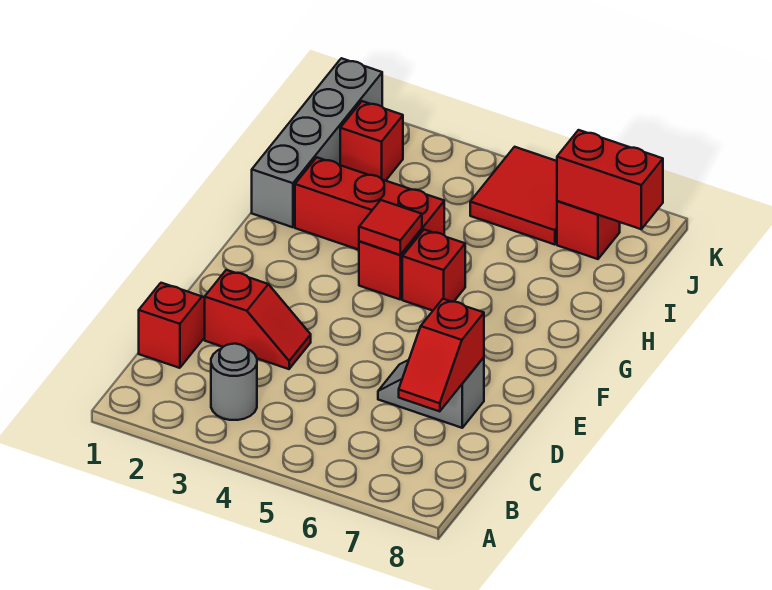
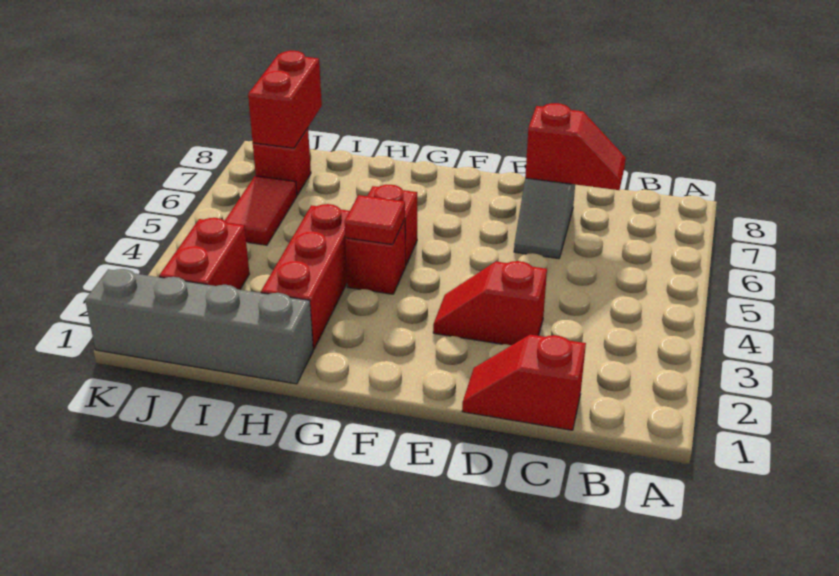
grey round brick B3 level 1 -> none
red slope D2:D3 level 1 top 2 -> red slope D3:E3 level 1 top D
red brick J2 level 1 -> red brick J2:J3 level 1
red tile J5:K6 level 1 -> red tile J5:J6 level 1

